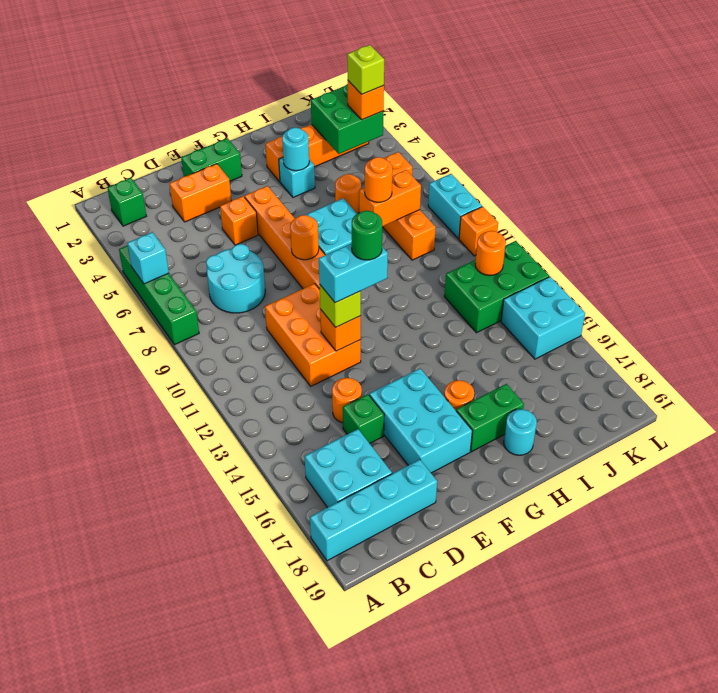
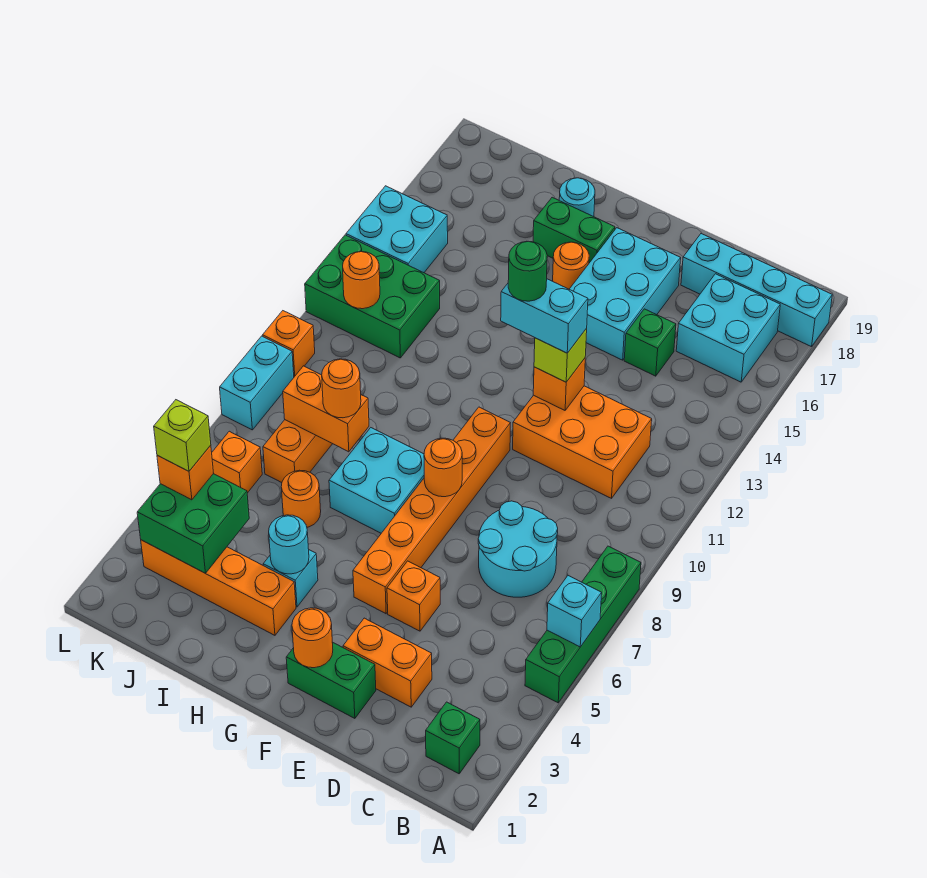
orange brick D10:E12 level 1 -> orange brick C11:E12 level 1
orange round brick D14 level 1 -> orange round brick F2 level 2

